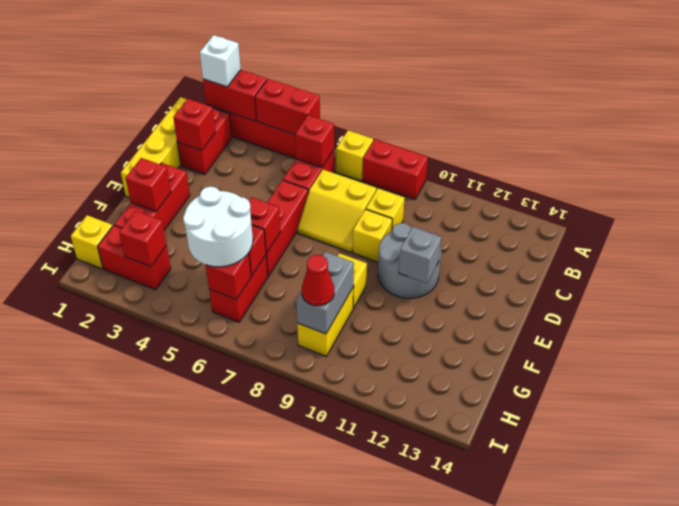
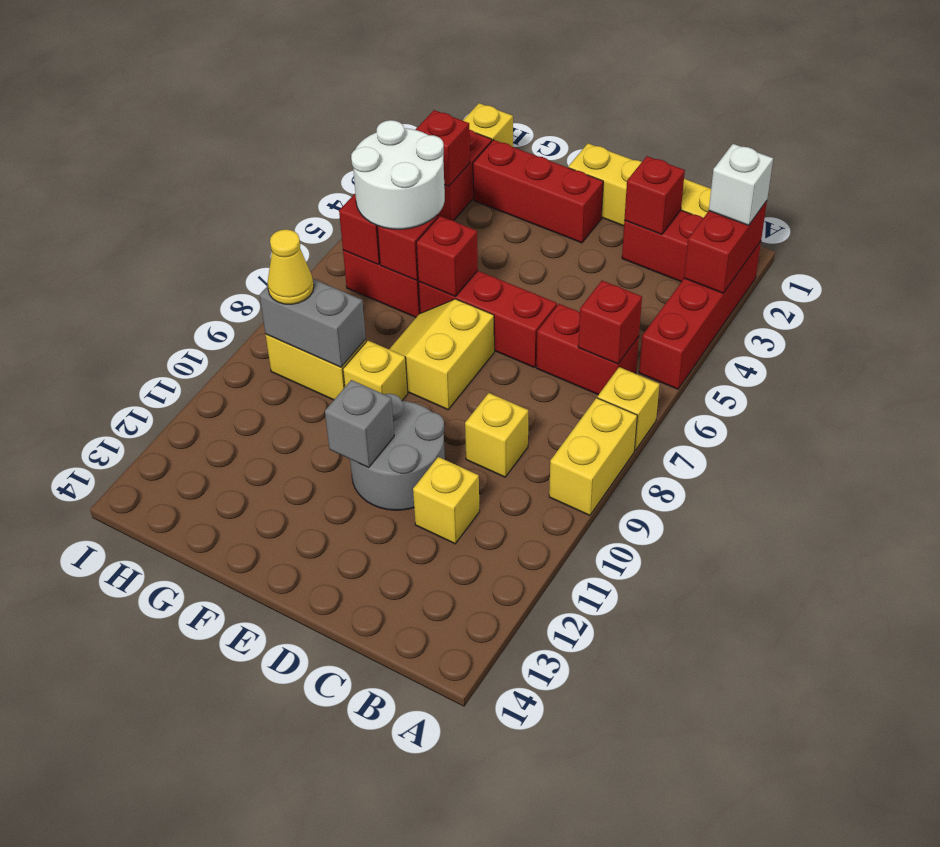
red brick A4:A5 level 2 -> none
red brick A8:A9 level 1 -> yellow brick A8:A9 level 1
yellow slope C7:D8 level 1 top C -> yellow slope E7:F8 level 1 top E
yellow brick D9 level 1 -> yellow brick C11 level 1
red brick F2 level 2 -> none
red cone H9 level 3 -> yellow cone H9 level 3

